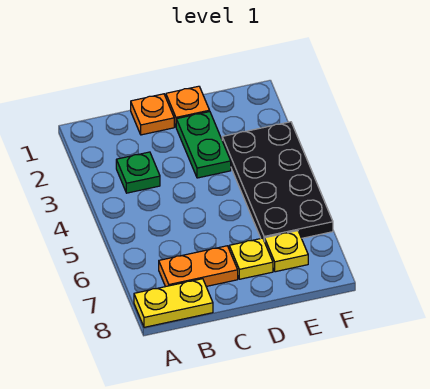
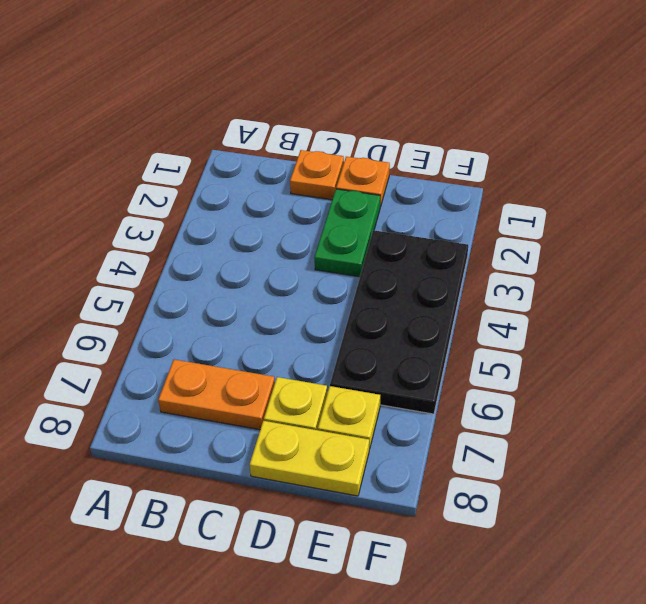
yellow plate A8:B8 level 1 -> yellow plate D8:E8 level 1
green plate B3 level 1 -> none

